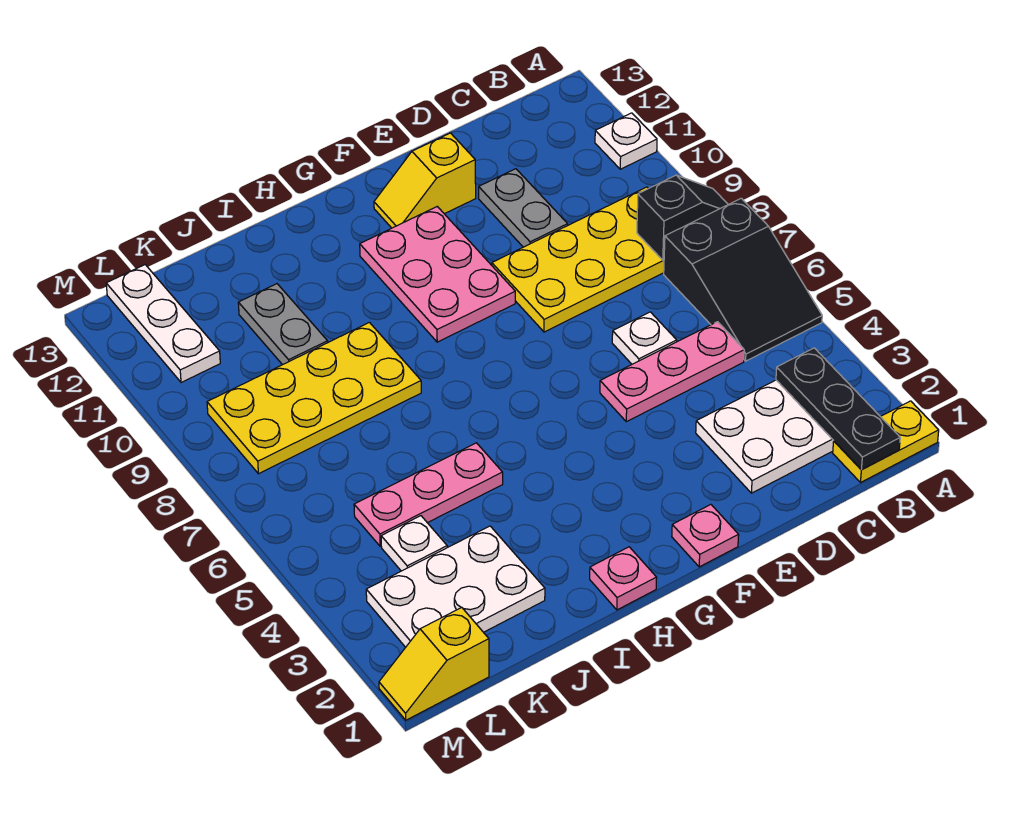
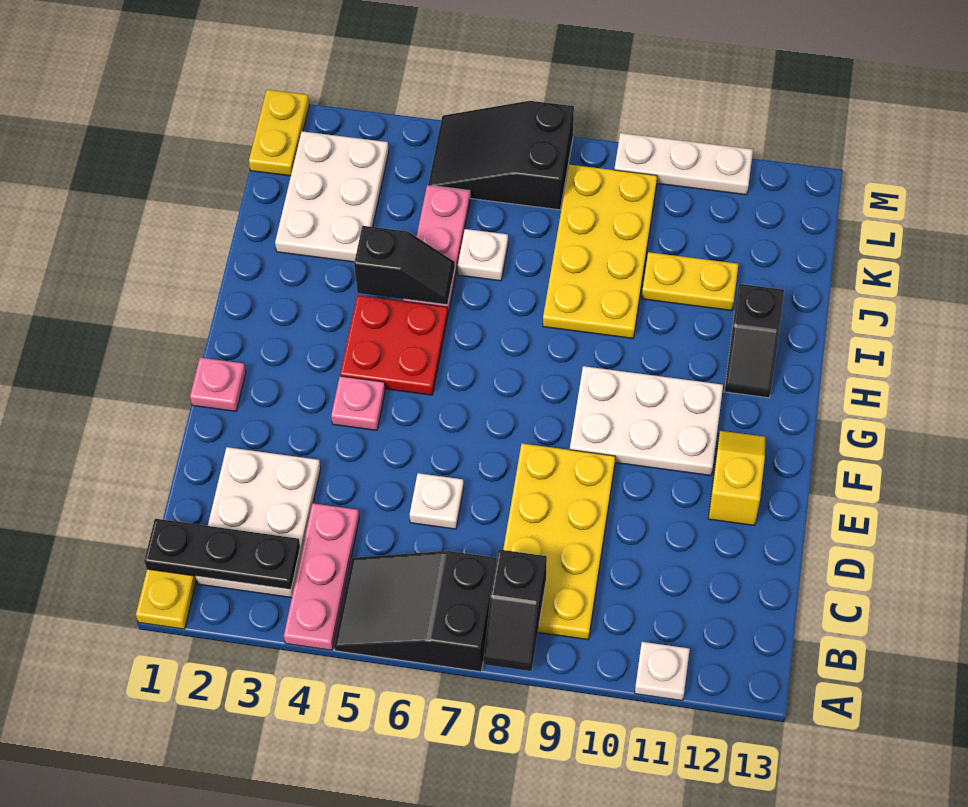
pink plate C5:E5 level 1 -> pink plate A4:C4 level 1
grey plate D10:D11 level 1 -> none
pink plate F9:G11 level 1 -> white plate F9:G11 level 1
none -> red plate G4:H5 level 1
pink plate H1 level 1 -> pink plate F4 level 1
none -> black slope H12:I12 level 1 top I
none -> black slope I4:I5 level 2 top 4
grey plate J10:J11 level 1 -> yellow plate J10:J11 level 1
white plate K4 level 1 -> white plate J6 level 1
yellow slope L1:M1 level 1 top L -> yellow plate L1:M1 level 1
none -> black slope L5:M7 level 1 top 7
white plate L11:L13 level 1 -> white plate M9:M11 level 1

